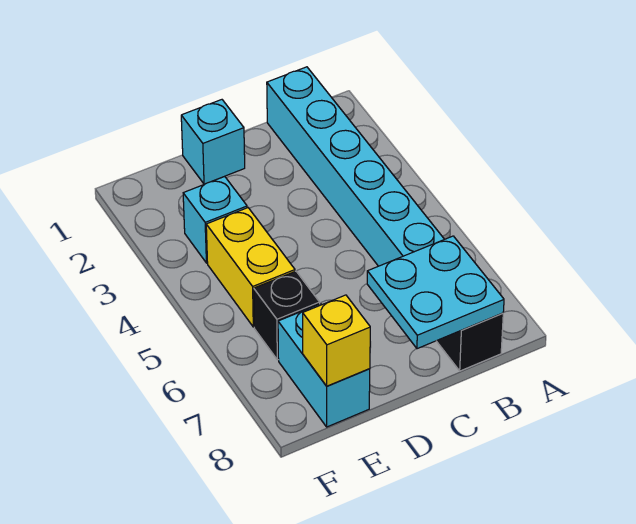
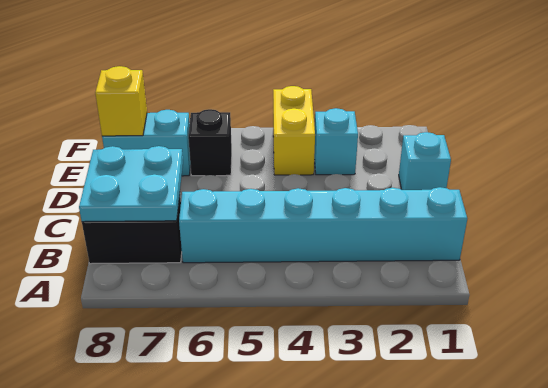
yellow brick E4:E5 level 1 -> yellow brick E4:F4 level 1

